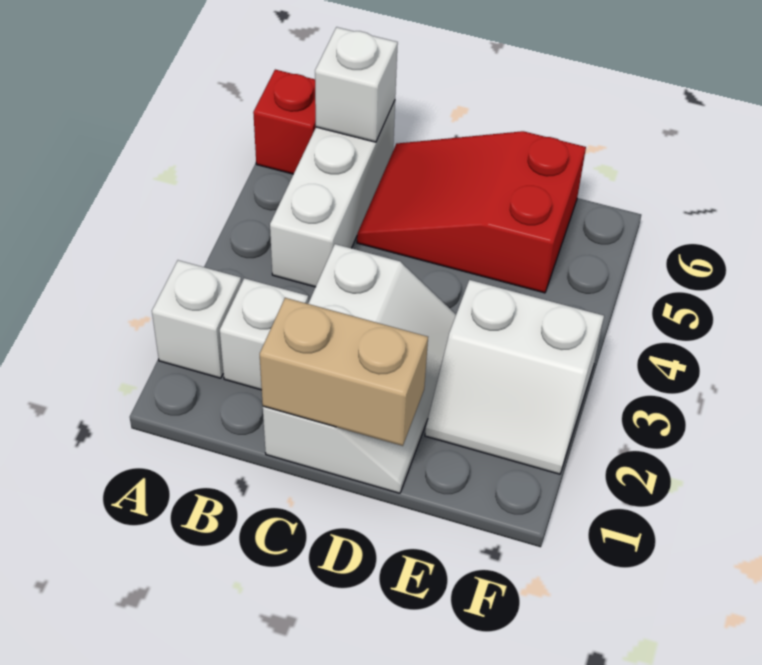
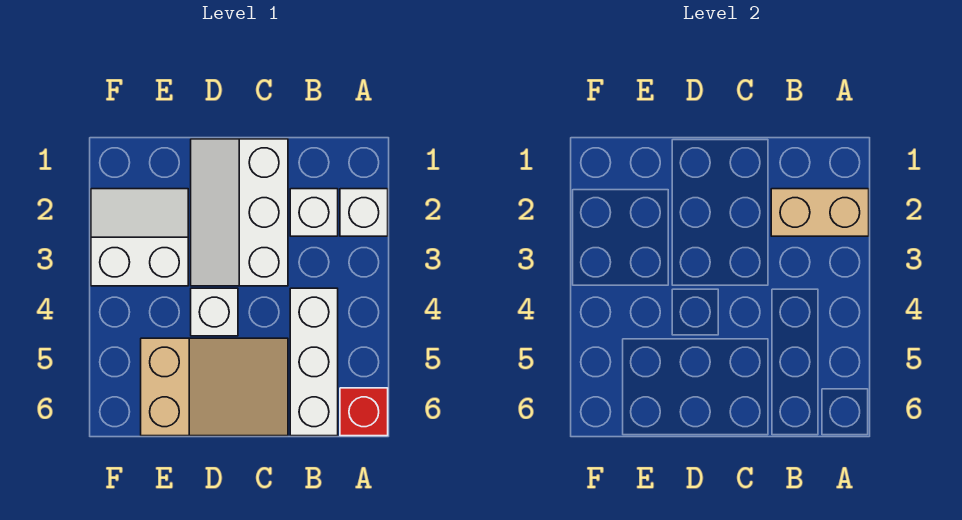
white brick B6 level 2 -> white brick D4 level 1
tan brick C1:D1 level 2 -> tan brick A2:B2 level 2
red slope C5:E6 level 1 top E -> tan slope C5:E6 level 1 top E

